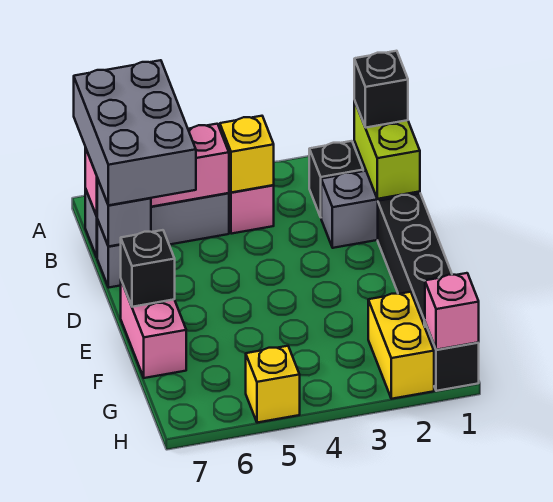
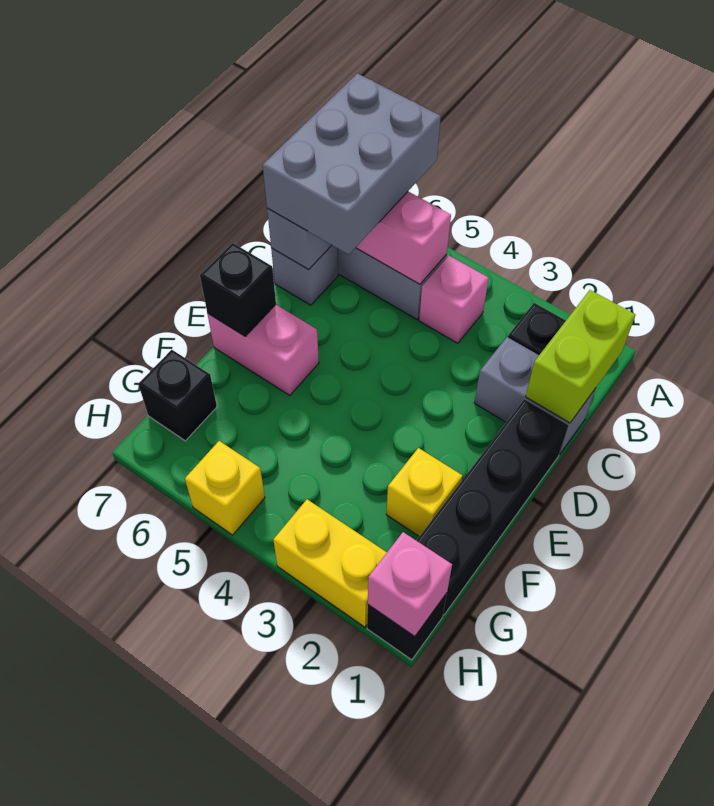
black brick B1 level 3 -> black brick G7 level 1
yellow brick B4 level 2 -> yellow brick F2 level 1
pink brick E7:F7 level 1 -> pink brick E6:E7 level 1
yellow brick G2:H2 level 1 -> yellow brick H2:H3 level 1

